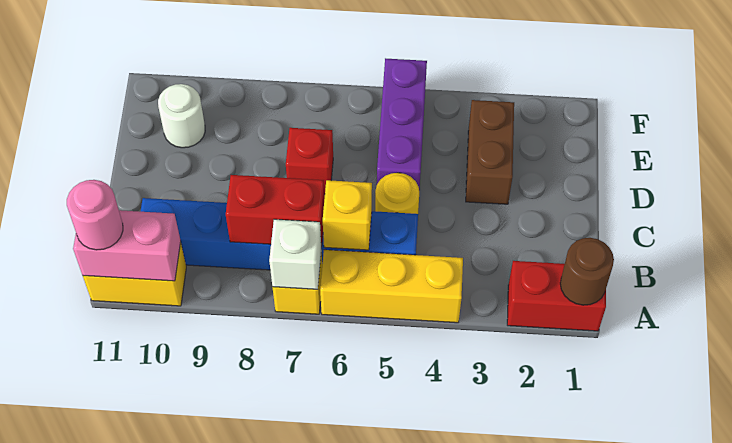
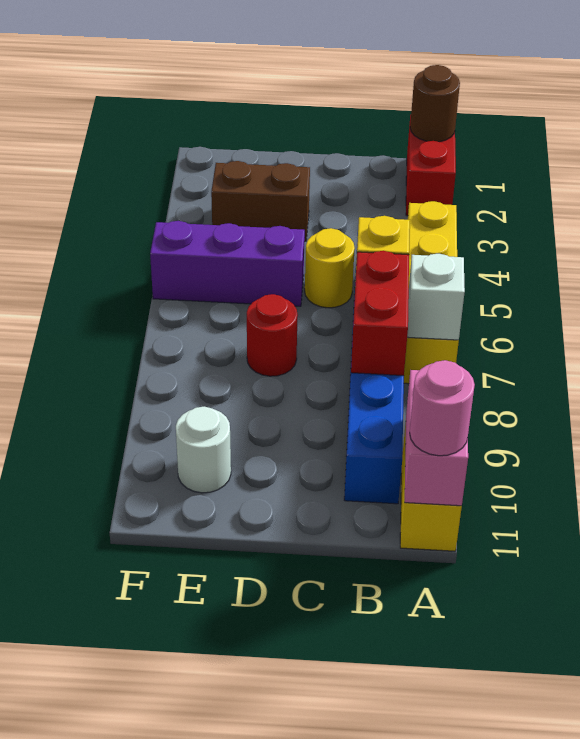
red brick D7 level 1 -> red round brick D7 level 1

